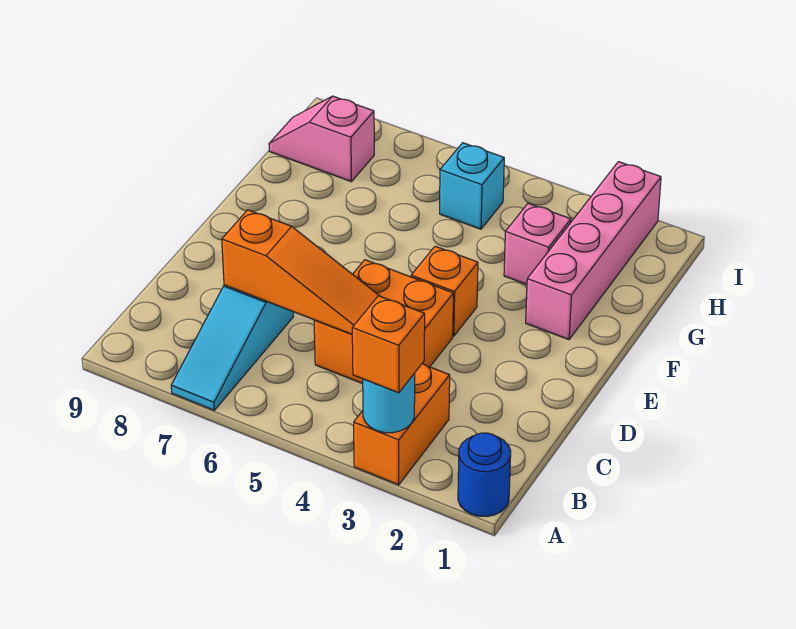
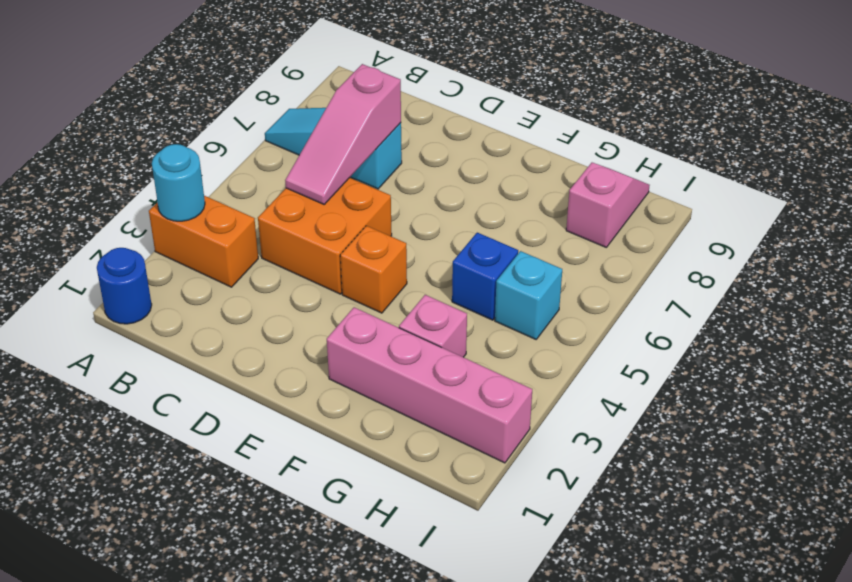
orange brick A3 level 3 -> none
orange slope C5:C7 level 2 top 7 -> pink slope C5:C7 level 2 top 7
none -> blue brick G5 level 1

